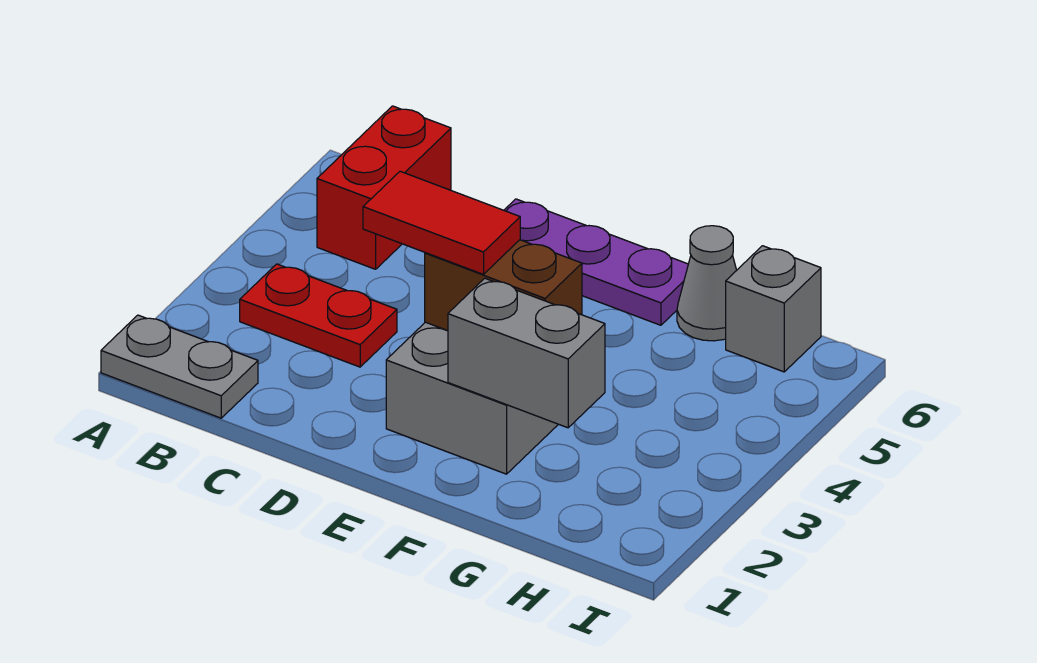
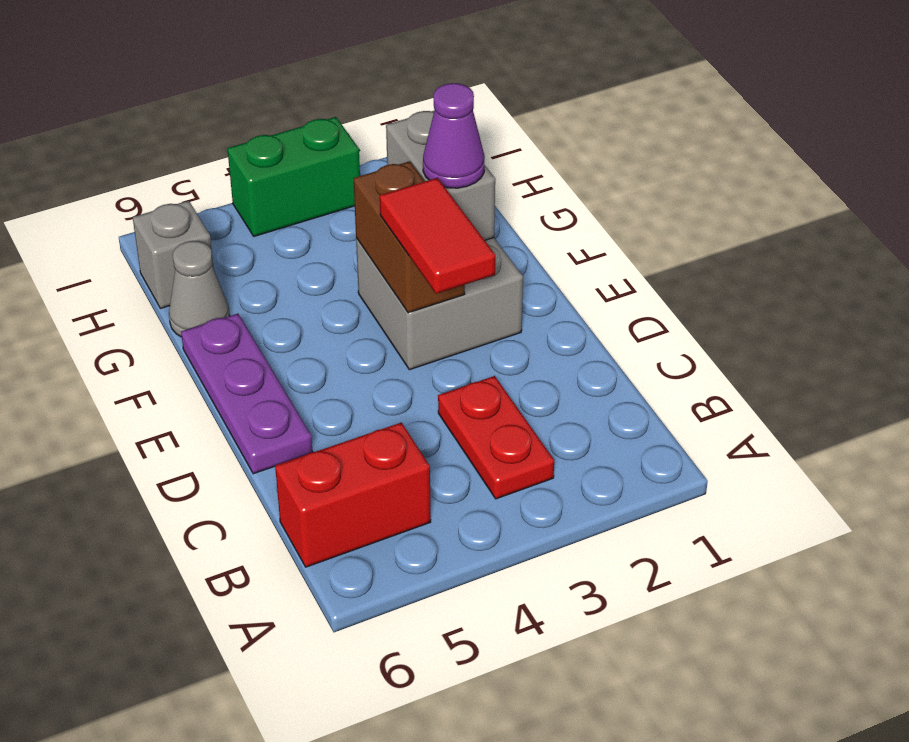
grey plate A1:B1 level 1 -> none
none -> purple cone F2 level 3
none -> green brick I3:I4 level 1

